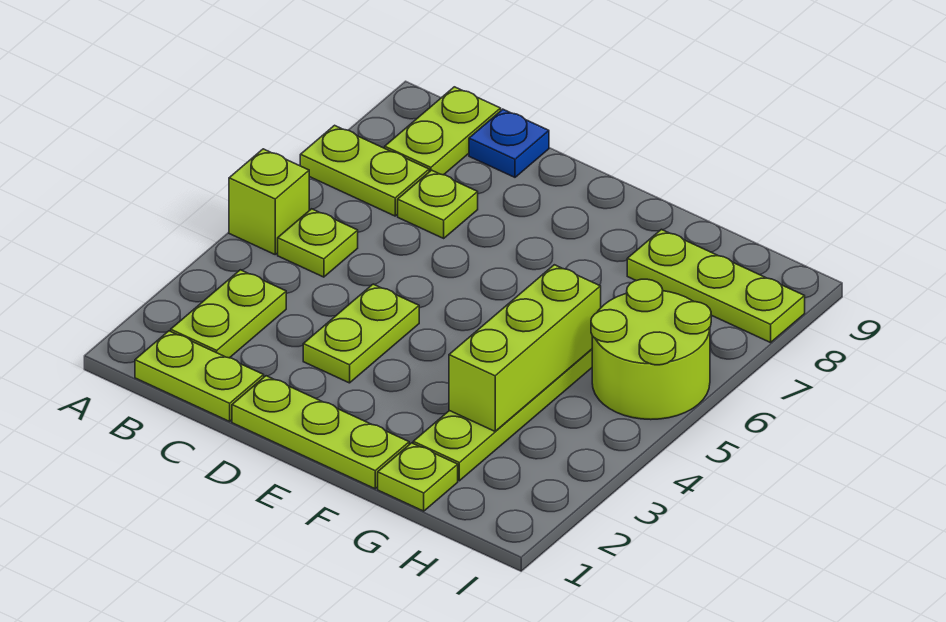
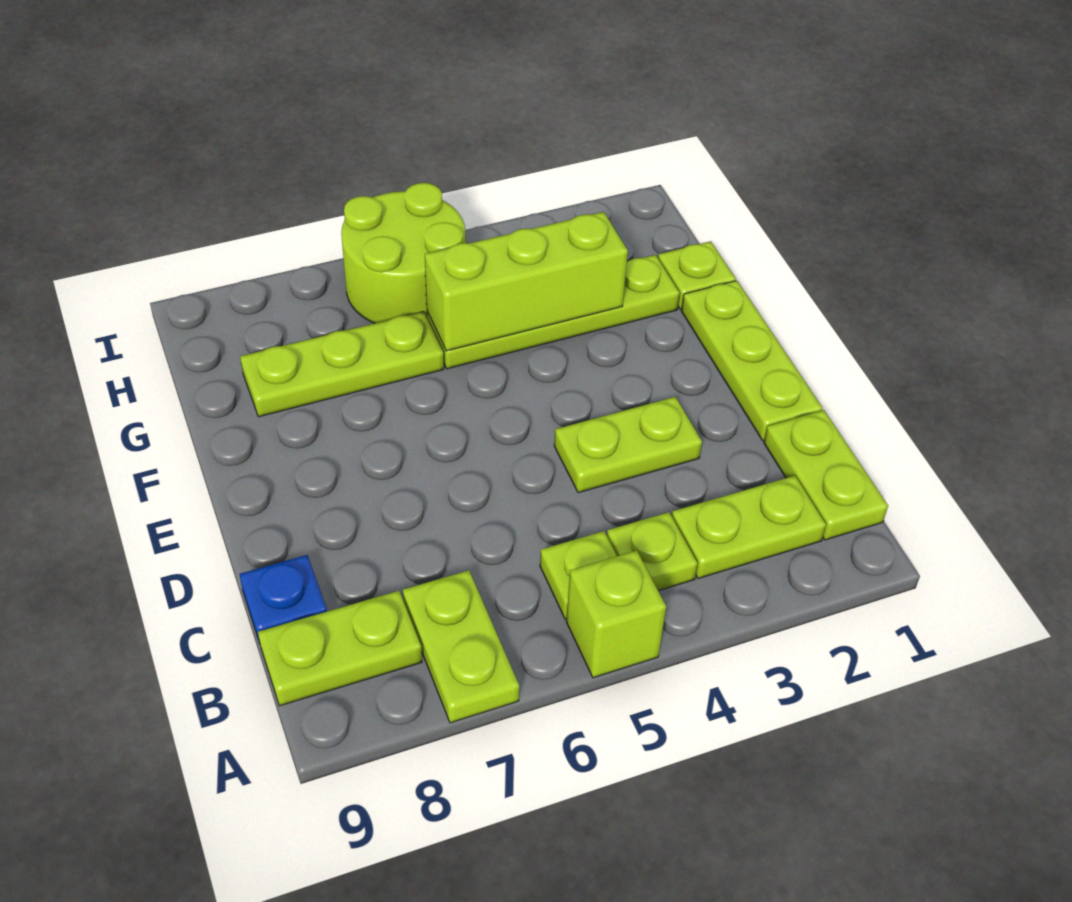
lime plate C7 level 1 -> lime plate B4 level 1
lime plate G8:I8 level 1 -> lime plate G6:G8 level 1

